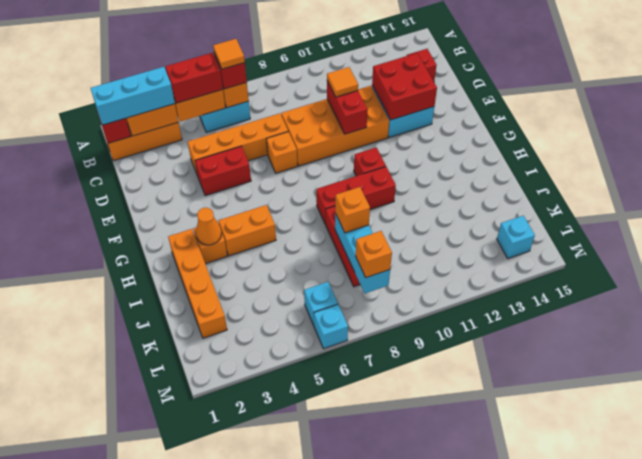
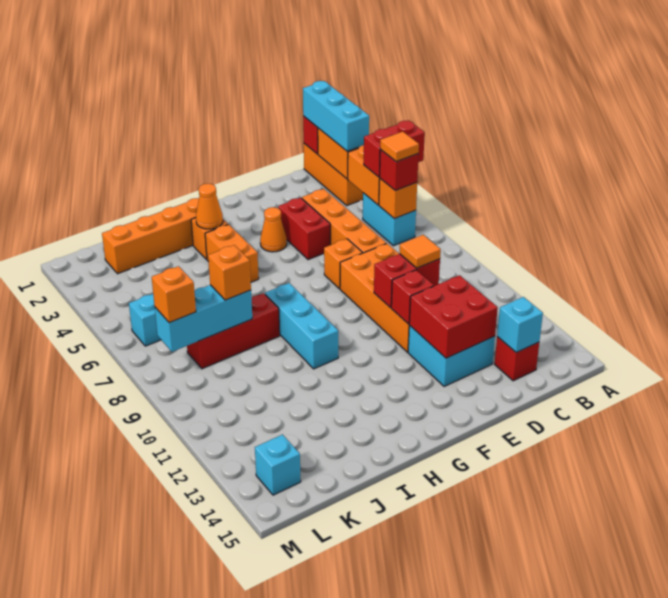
red brick B4:B5 level 3 -> red brick A5:B5 level 3
none -> orange cone F4 level 1
red brick G10 level 1 -> red brick E11 level 2
red brick H8:H10 level 1 -> cyan brick H8:H10 level 1
cyan brick M6 level 1 -> cyan brick C14 level 2

